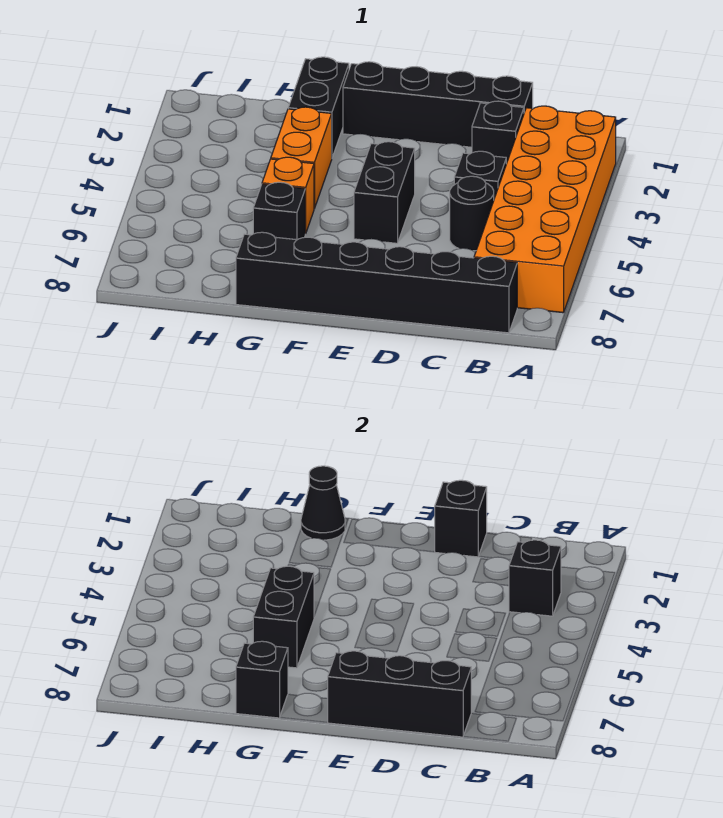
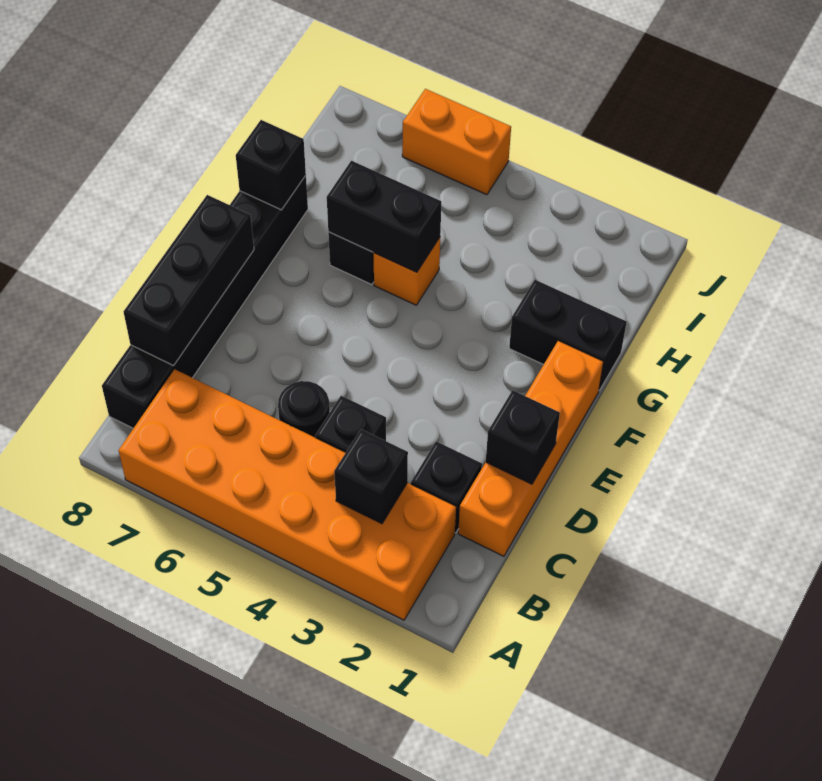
black brick C1:F1 level 1 -> orange brick C1:F1 level 1
black brick E4:E5 level 1 -> none
black cone G1 level 2 -> none
orange brick G3:G4 level 1 -> orange brick J5:J6 level 1

